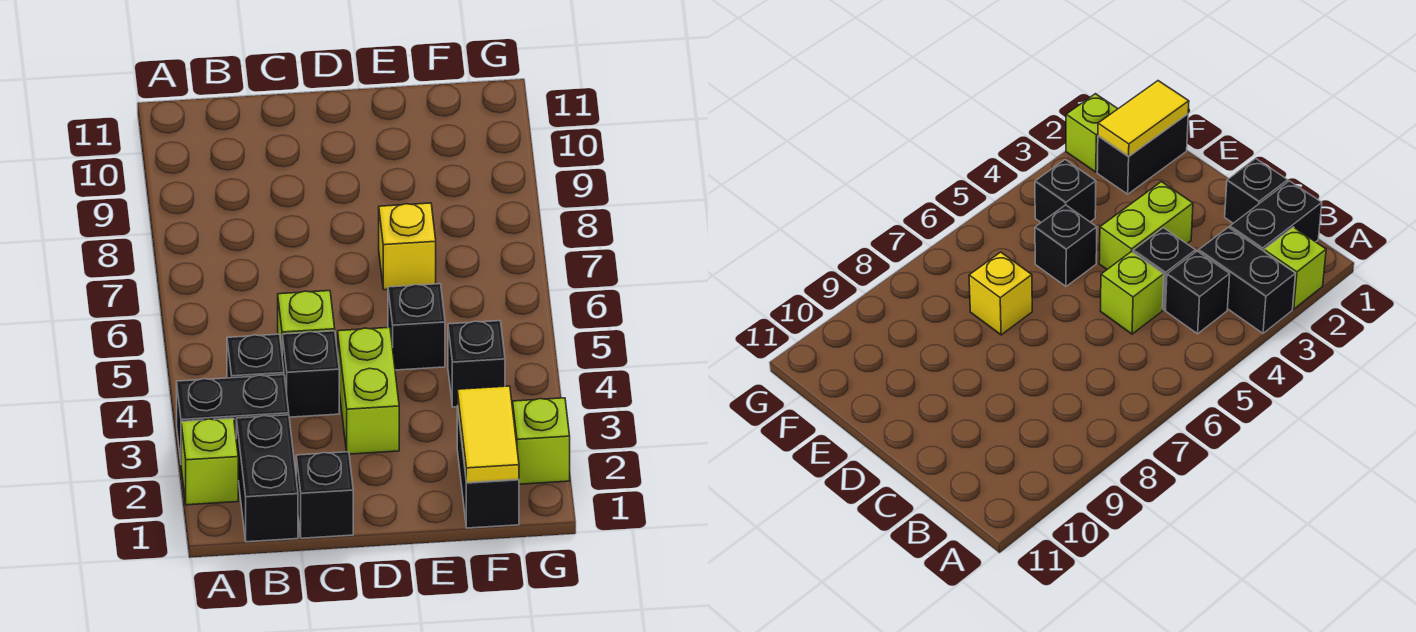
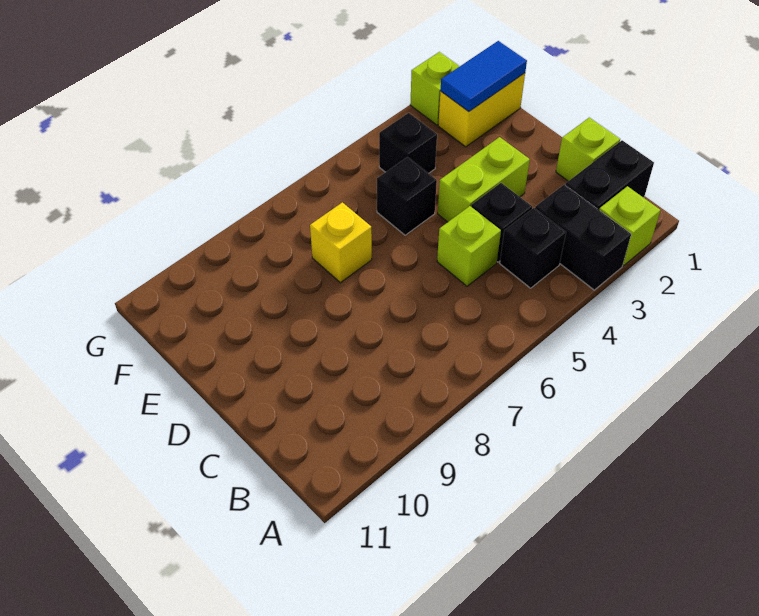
black brick C1 level 1 -> lime brick C1 level 1
black brick F1:F2 level 1 -> yellow brick F1:F2 level 1
yellow tile F1:F2 level 2 -> blue tile F1:F2 level 2

